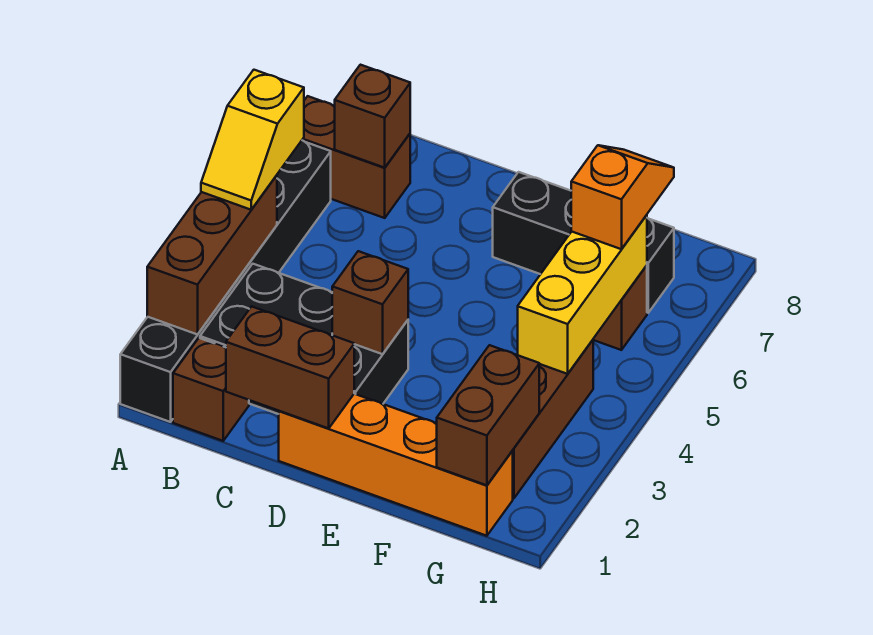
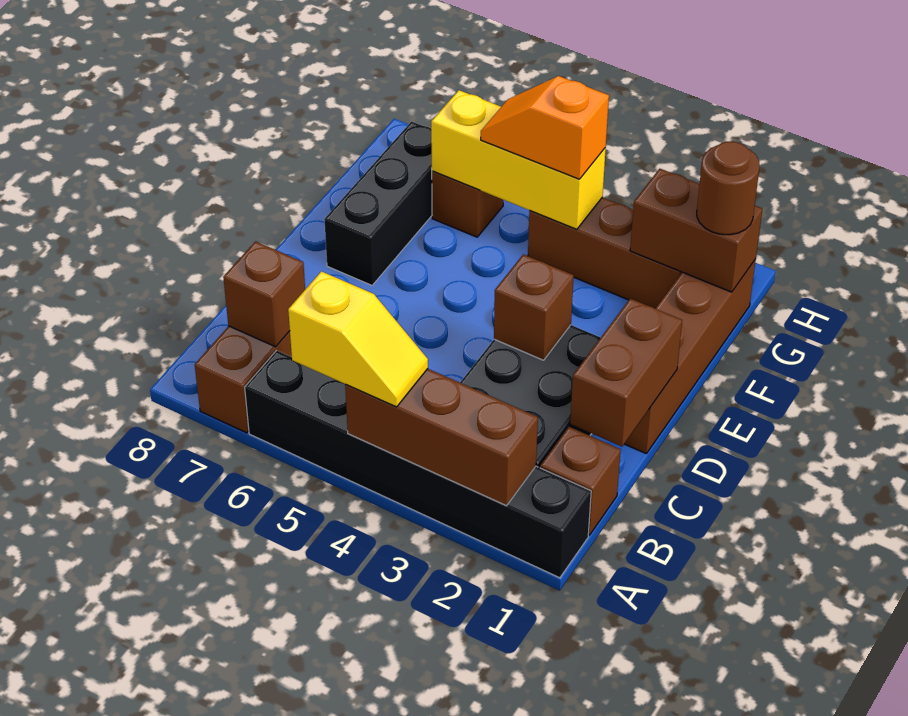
orange brick D1:G1 level 1 -> brown brick D1:G1 level 1
none -> brown round brick G1 level 3
orange slope G6:G7 level 3 top 6 -> orange slope G4:G5 level 3 top 4

